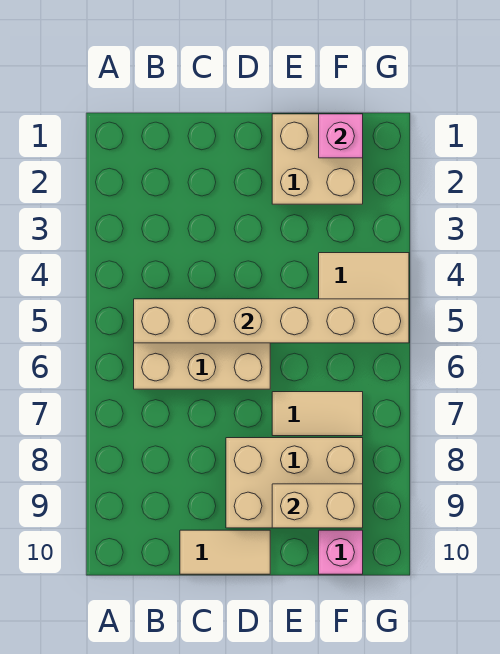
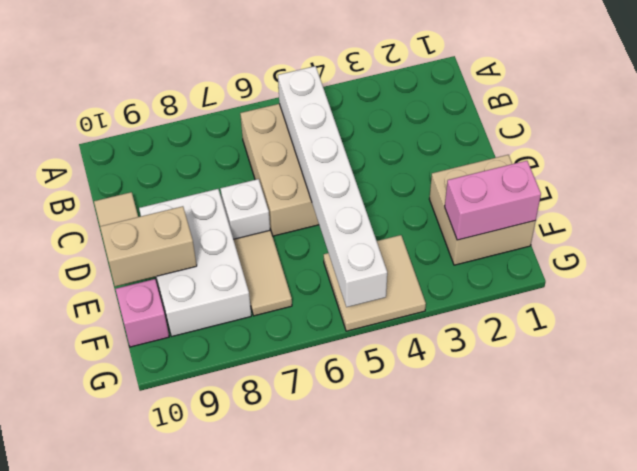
tan brick B5:G5 level 2 -> white brick B5:G5 level 2
none -> white brick D7 level 1
tan brick D8:F9 level 1 -> white brick D8:F9 level 1
tan brick E9:F9 level 2 -> tan brick E9:E10 level 2
pink brick F1 level 2 -> pink brick F1:F2 level 2

